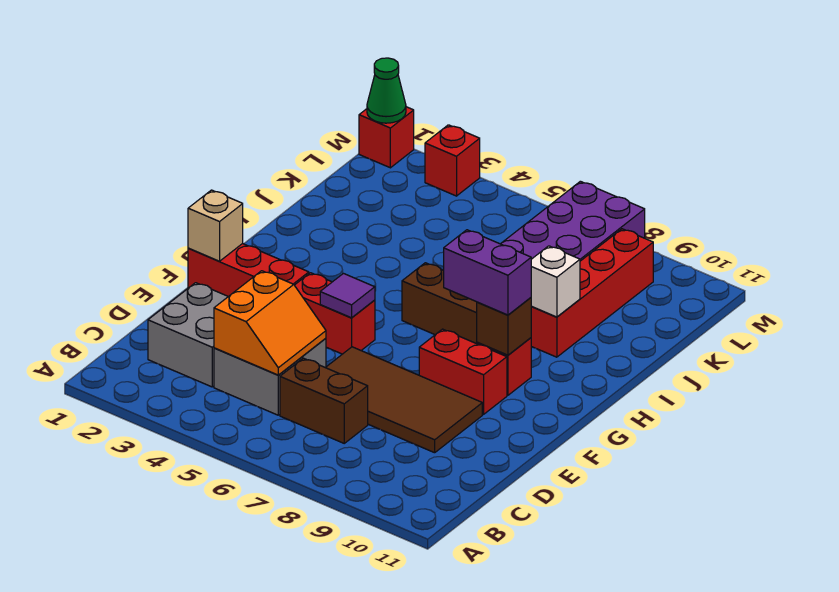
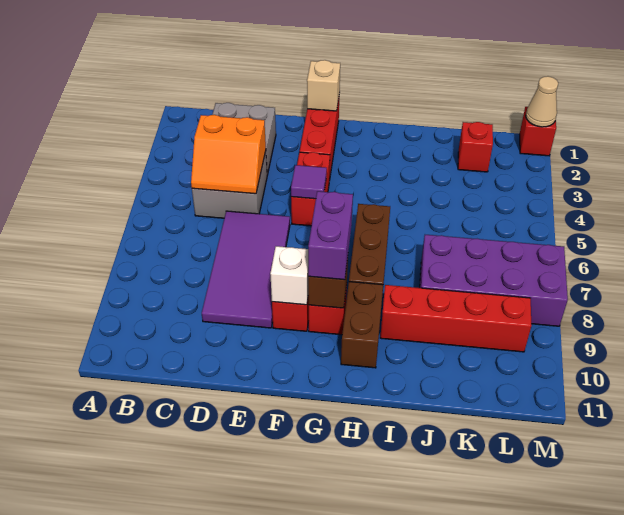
brown brick C6:C7 level 1 -> brown brick H9:H10 level 1
brown tile D6:E9 level 1 -> purple tile D6:E9 level 1
white brick I9 level 2 -> white brick F9 level 2
green cone M1 level 2 -> tan cone M1 level 2
red brick M3 level 1 -> red brick K2 level 1

